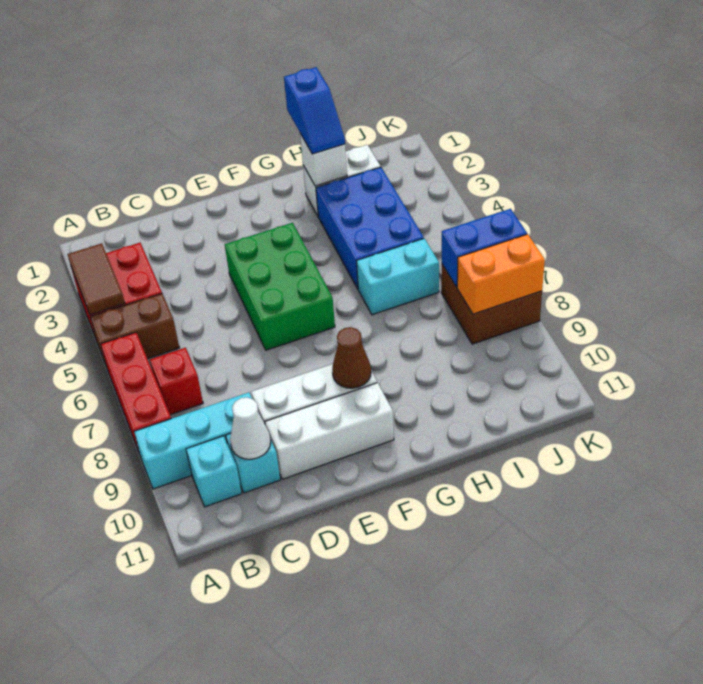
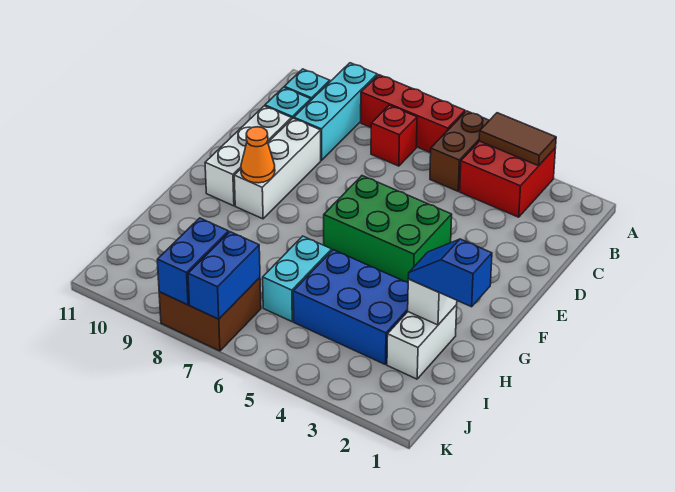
white cone C10 level 2 -> none
brown cone F9 level 2 -> orange cone F9 level 2
orange brick J8:K8 level 2 -> blue brick J8:K8 level 2

